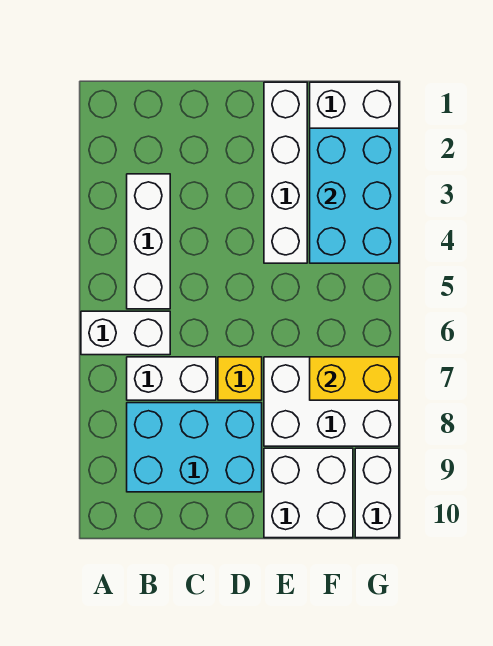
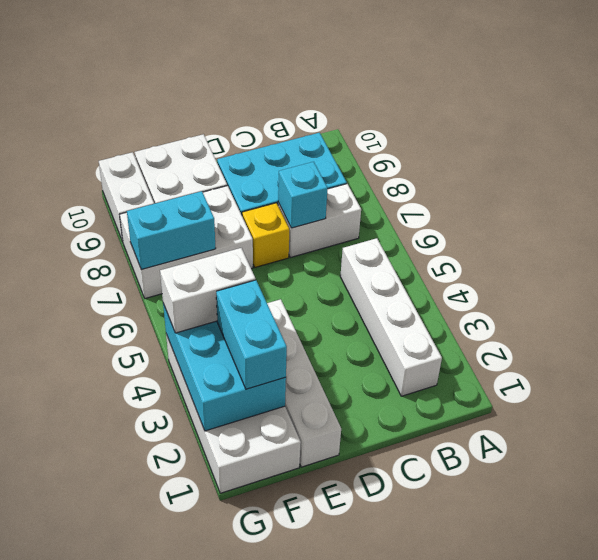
white brick A6:B6 level 1 -> white brick F4:G4 level 3
white brick B3:B5 level 1 -> white brick B2:B5 level 1
none -> cyan brick C7 level 2
none -> cyan brick F2:F3 level 3
yellow brick F7:G7 level 2 -> cyan brick F7:G7 level 2

